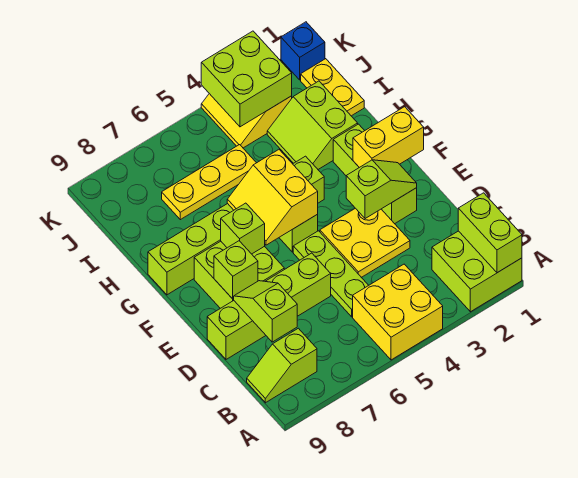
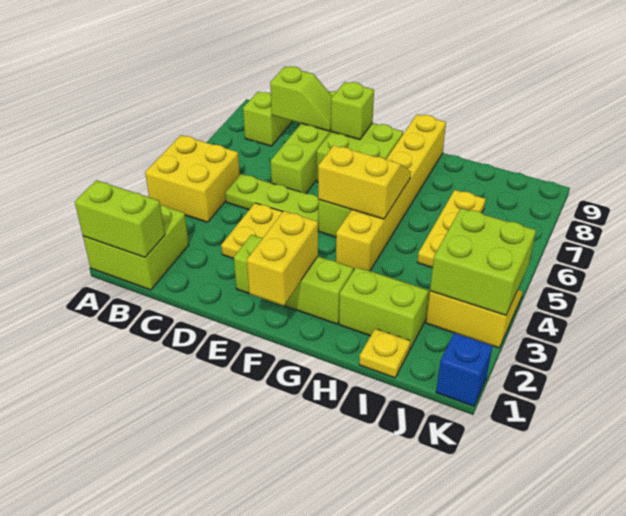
lime slope E2:E3 level 2 top 3 -> none
lime brick F7 level 2 -> none
lime brick G4:G9 level 1 -> yellow brick G4:G9 level 1
yellow plate I1:J1 level 1 -> yellow plate I1 level 1

